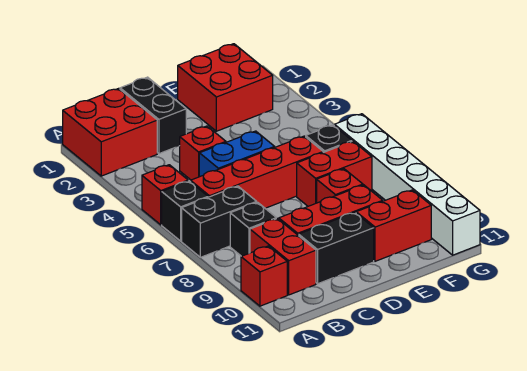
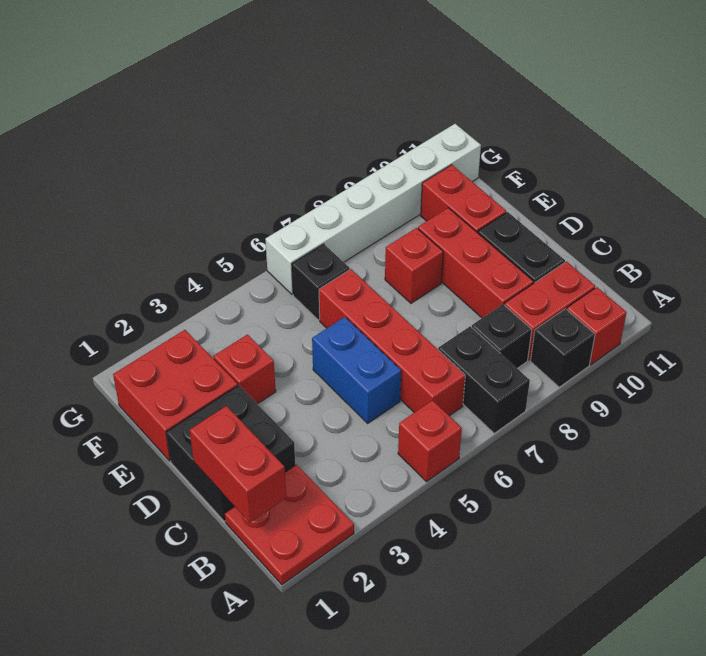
red brick A1:B2 level 1 -> red plate A1:B2 level 1
black brick A6 level 1 -> black brick A9 level 1
black brick C1:C2 level 1 -> black brick C1:D2 level 1
red brick C4 level 1 -> red brick E3 level 1
red brick E7:F7 level 1 -> red brick B1:C1 level 2

